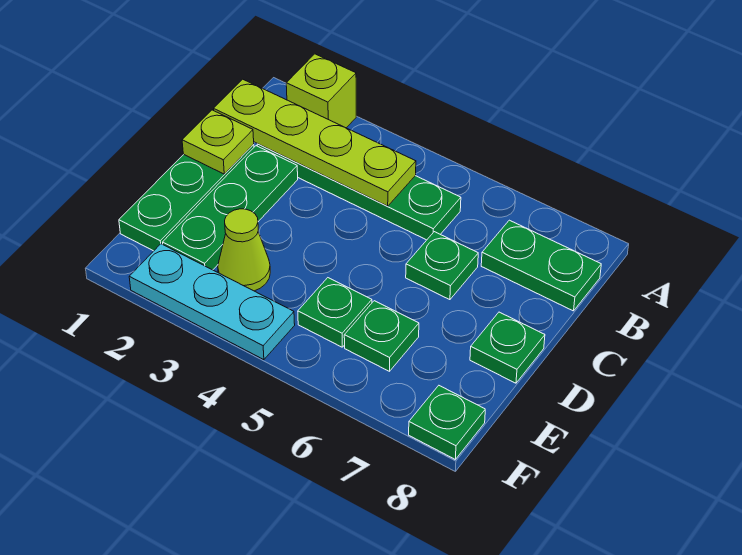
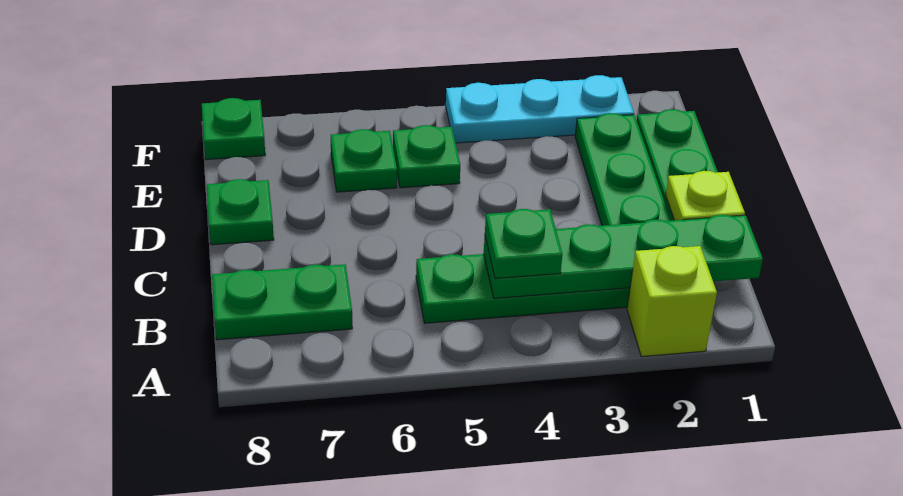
lime plate B1:B4 level 2 -> green plate B1:B4 level 2
green plate C6 level 1 -> green plate B4 level 3
lime cone E3 level 1 -> none

